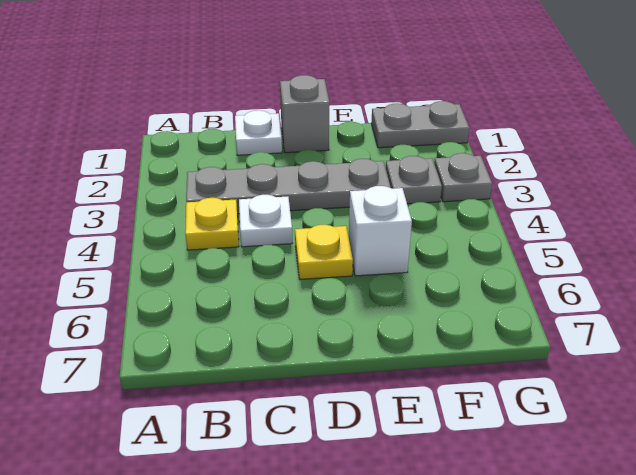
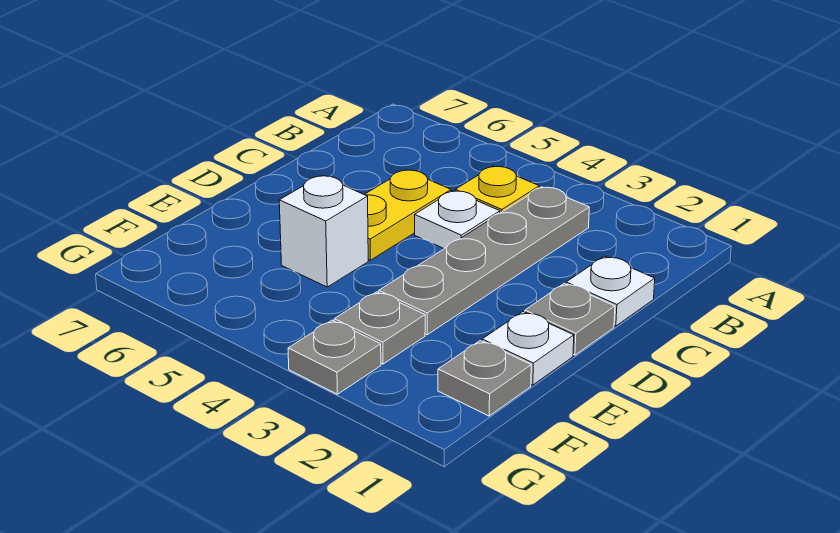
grey brick D1 level 1 -> grey plate D1 level 1
yellow plate D5 level 1 -> yellow plate C5:D5 level 1
none -> white plate E1 level 1
grey plate F1:G1 level 1 -> grey plate F1 level 1

